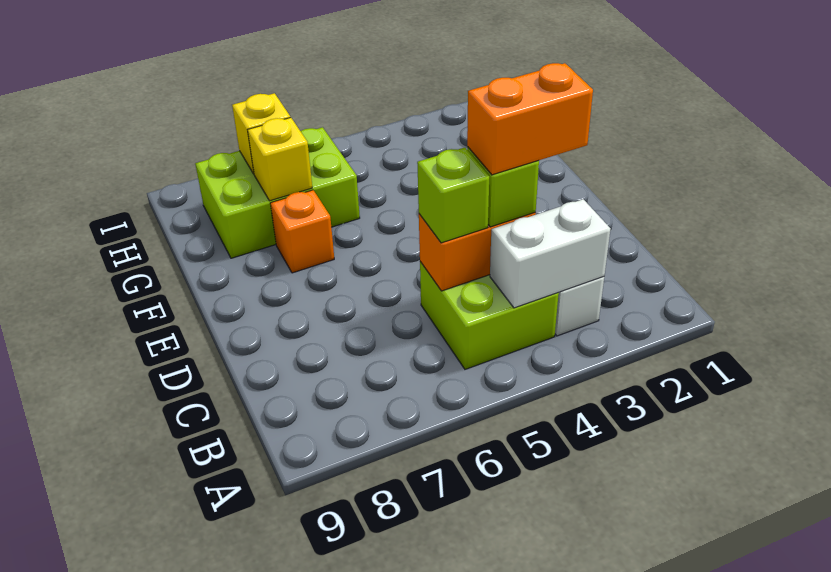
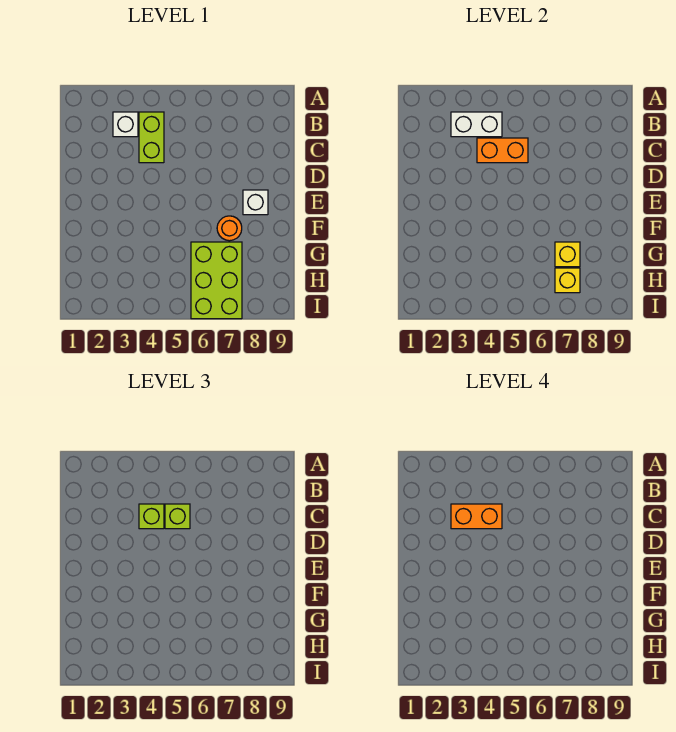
lime brick B4:C5 level 1 -> lime brick B4:C4 level 1
none -> white brick E8 level 1
orange brick F7 level 1 -> orange round brick F7 level 1
lime brick G6:H8 level 1 -> lime brick G6:I7 level 1

